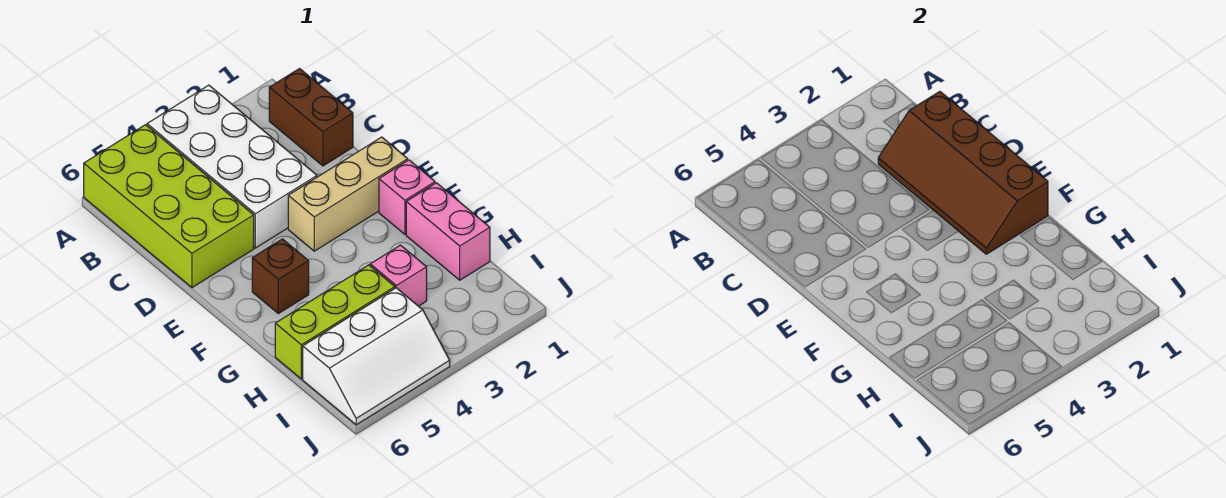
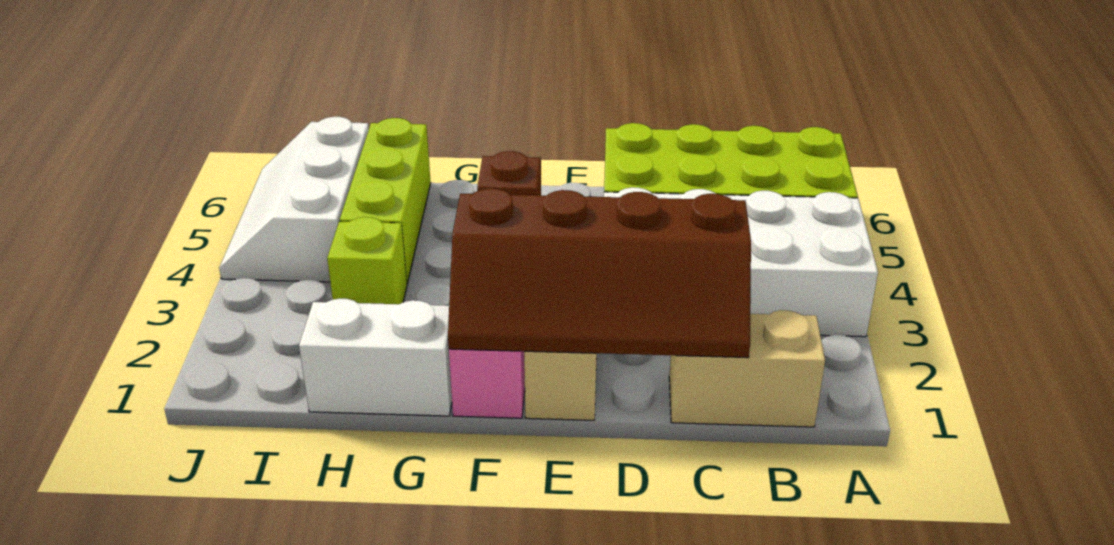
brown brick B1:C1 level 1 -> tan brick B1:C1 level 1
brown slope C1:F2 level 2 top 1 -> brown slope C1:F2 level 2 top 2
pink brick G1:H1 level 1 -> white brick G1:H1 level 1
pink brick H3 level 1 -> lime brick H3 level 1

